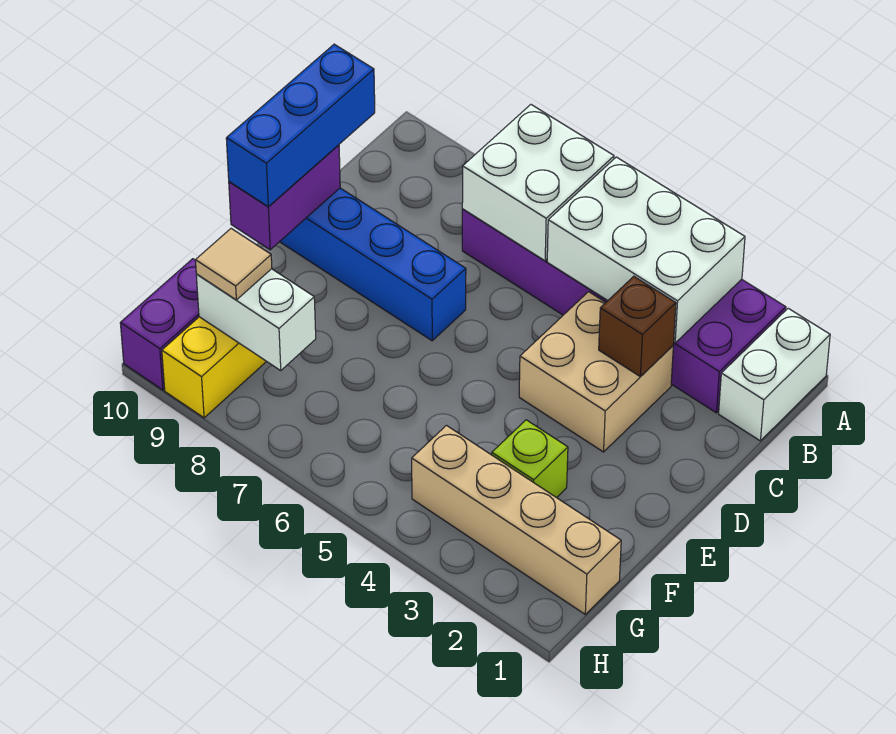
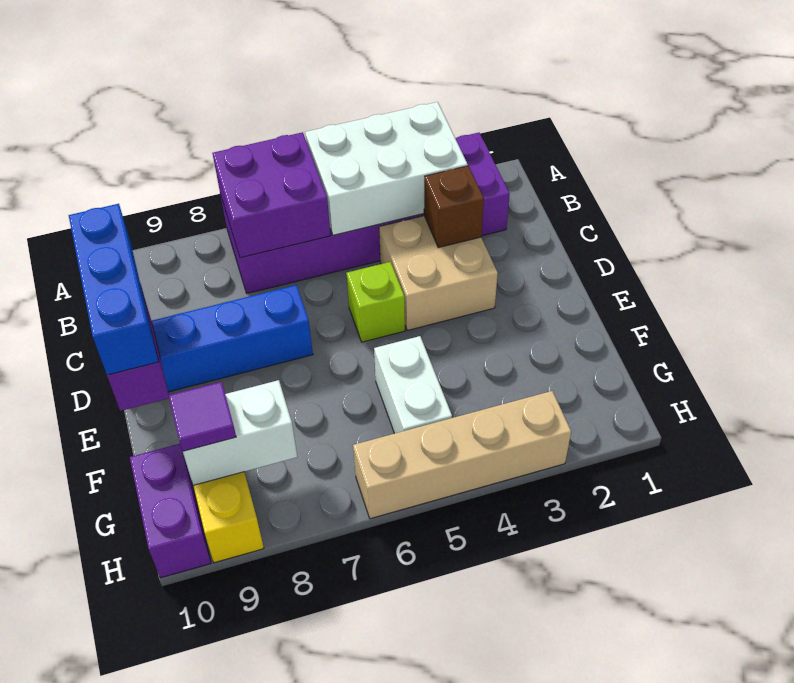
white brick A1:B1 level 1 -> white brick F5:G5 level 1
white brick A6:B7 level 2 -> purple brick A6:B7 level 2
lime brick F3 level 1 -> lime brick D5 level 1
tan brick G1:G4 level 1 -> tan brick H3:H6 level 1
tan tile G9 level 3 -> purple tile G9 level 3

